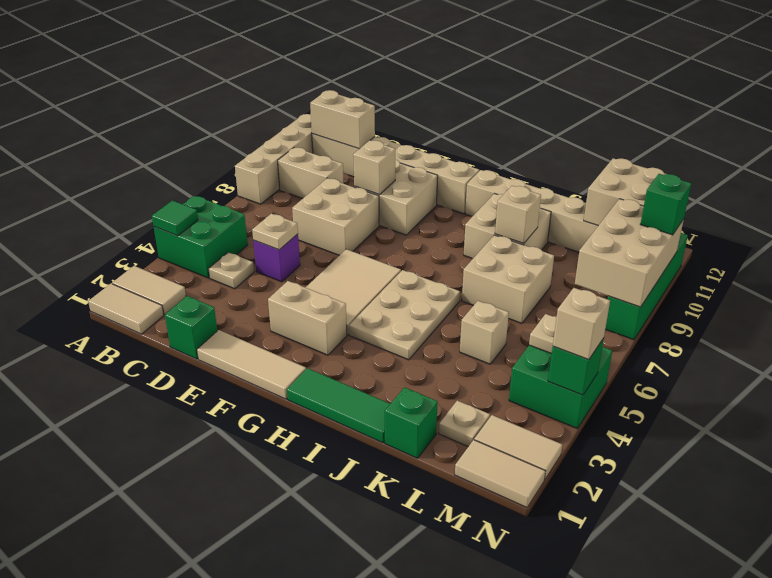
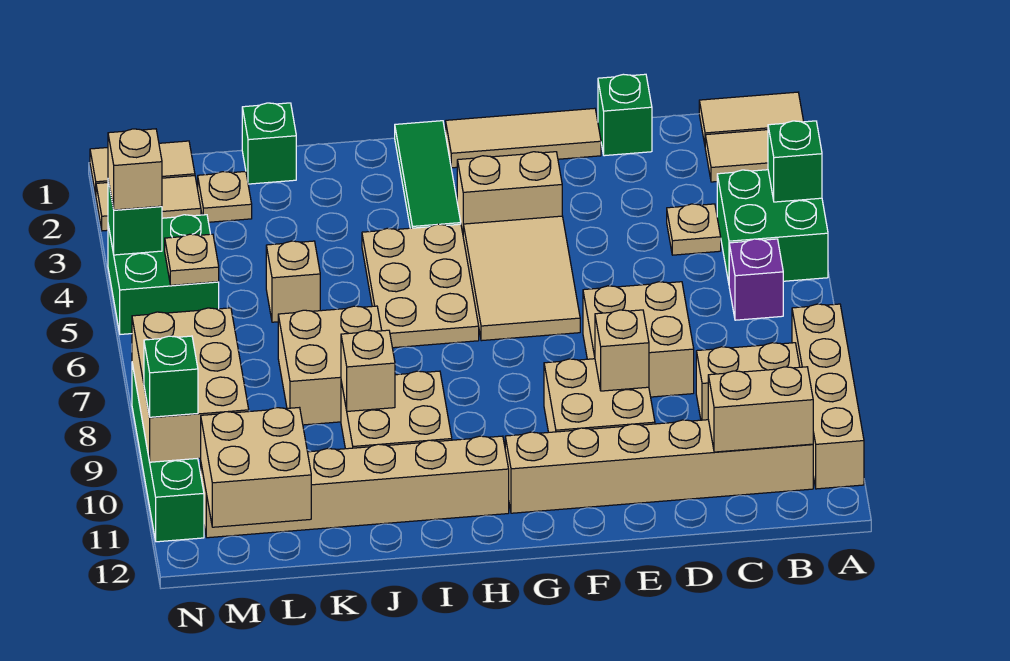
green tile A4 level 2 -> green brick A4 level 2
purple brick D5 level 1 -> purple brick B6 level 1
tan plate D5 level 2 -> none
green tile H1:J1 level 1 -> green tile H1:H3 level 1

